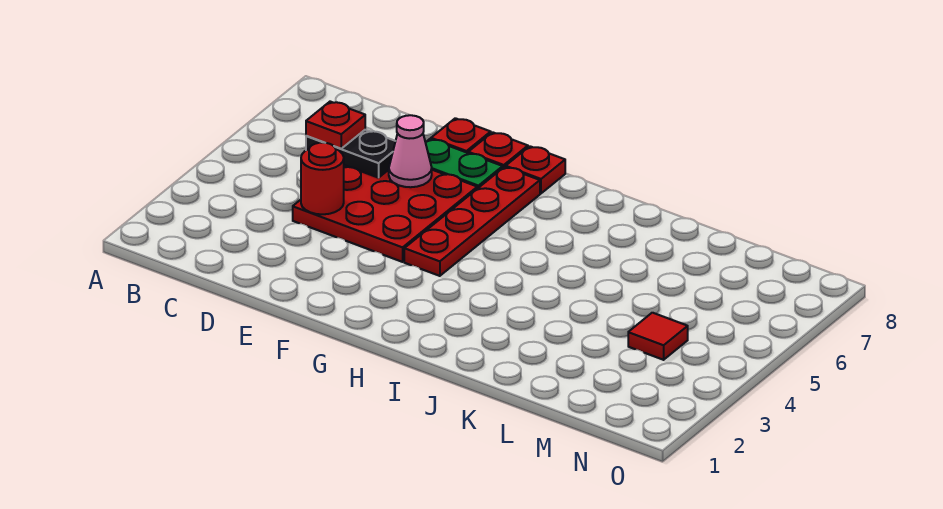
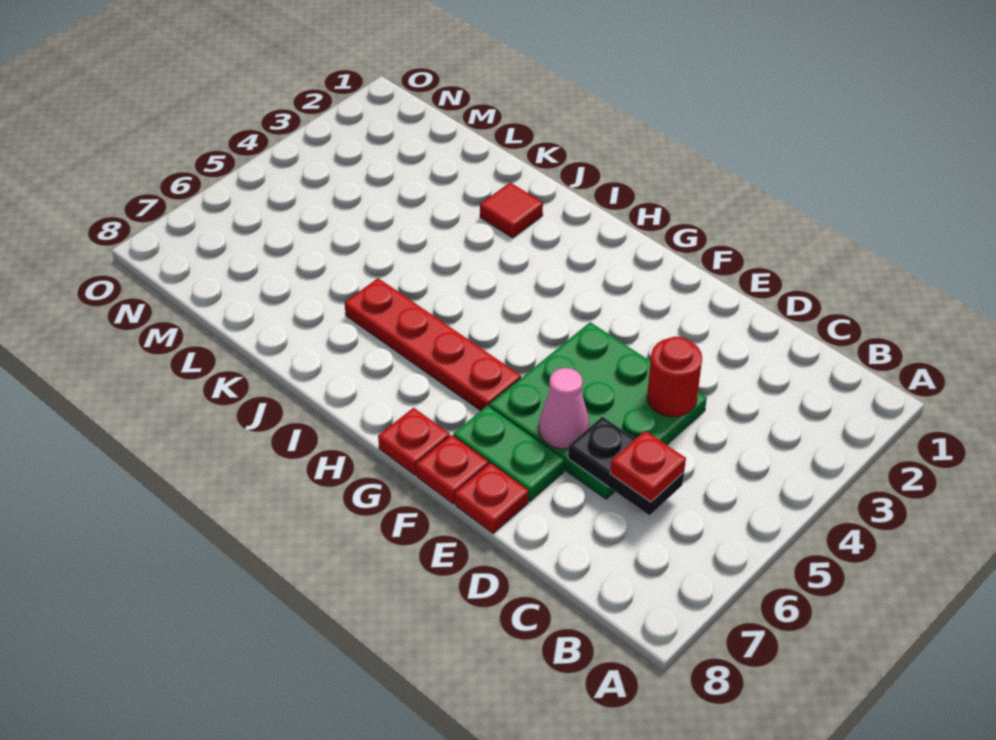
red plate D4:F6 level 1 -> green plate D4:F6 level 1
red plate G4:G7 level 1 -> red plate G6:J6 level 1
red tile M4 level 1 -> red tile J2 level 1

